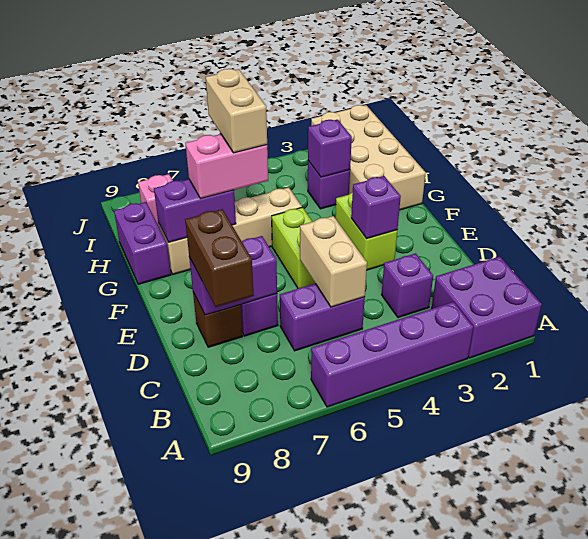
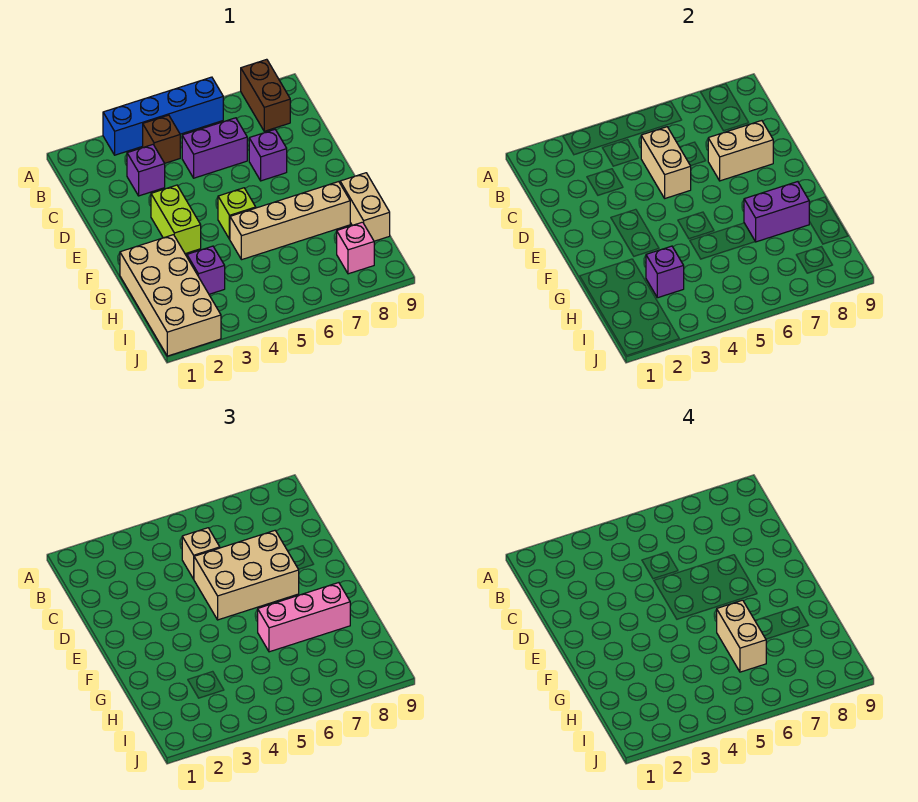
purple brick A1:B2 level 1 -> none
purple brick A3:A6 level 1 -> blue brick A3:A6 level 1
none -> tan brick C5 level 3
brown brick C8:D8 level 3 -> brown brick A8:B8 level 1
none -> tan brick D5:E7 level 3
purple brick D7:D8 level 2 -> tan brick D7:D8 level 2
brown brick D8 level 1 -> brown brick B4 level 1
purple brick E3 level 2 -> none
lime brick E5:F5 level 1 -> lime brick F5 level 1
pink brick G6:G7 level 3 -> pink brick G6:G8 level 3
purple brick G9:H9 level 1 -> tan brick G9:H9 level 1

